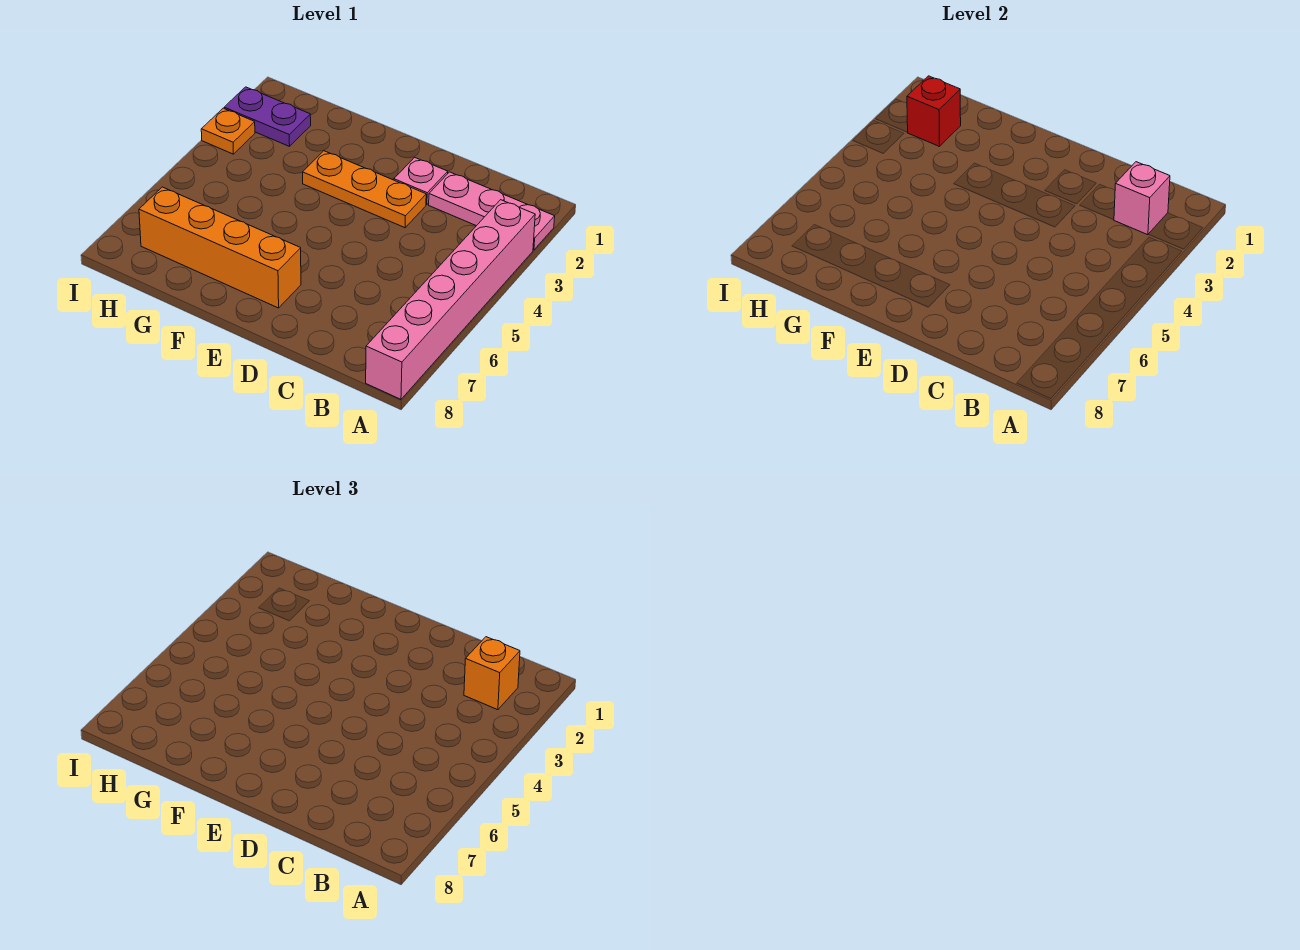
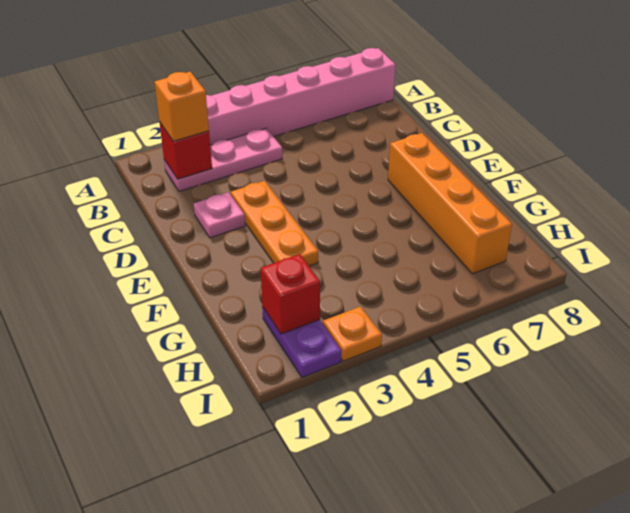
pink plate A2:C2 level 1 -> pink plate B2:B4 level 1
pink brick B2 level 2 -> red brick B2 level 2

